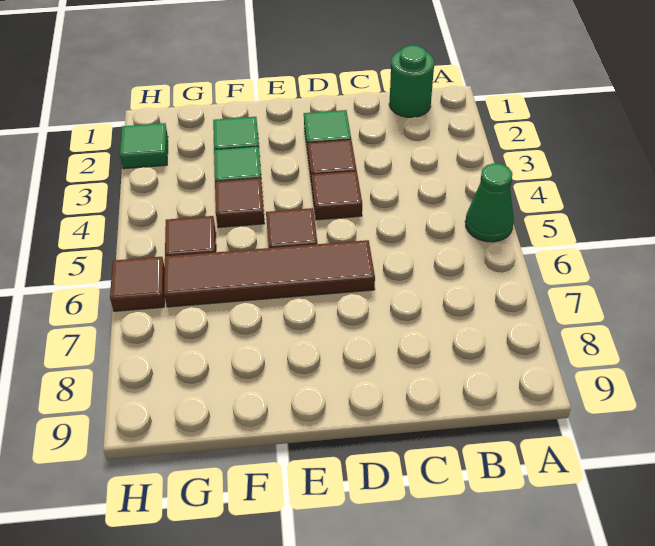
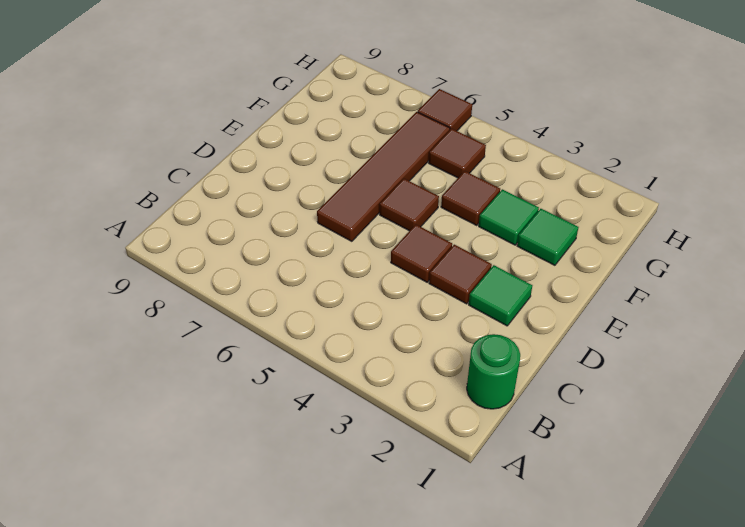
green cone A5 level 1 -> none
green tile H2 level 1 -> none

